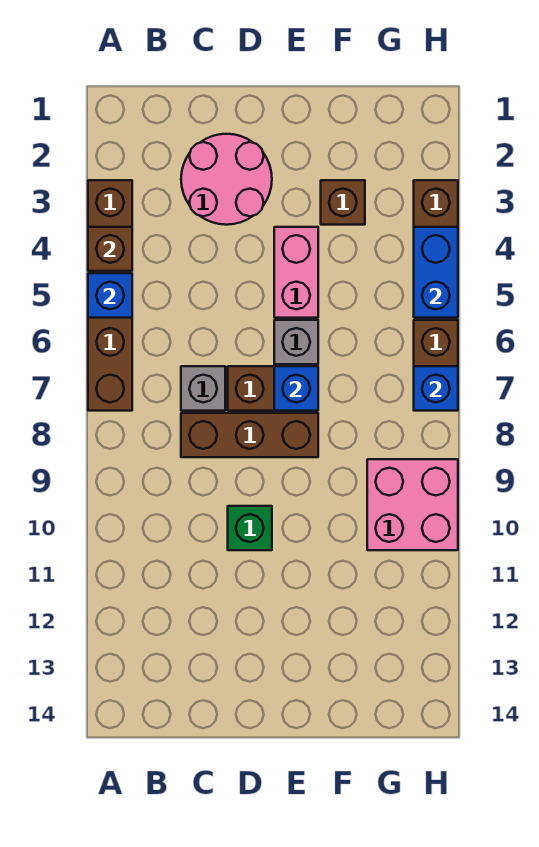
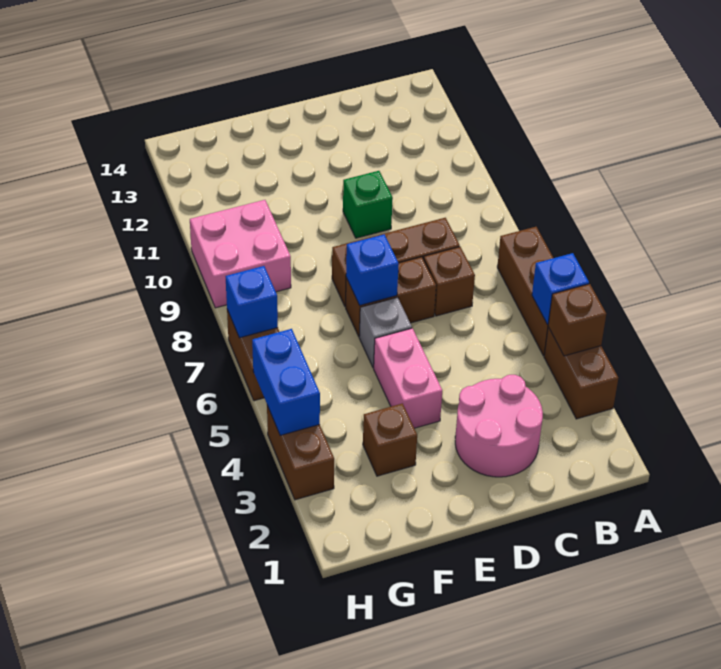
grey brick C7 level 1 -> brown brick C7 level 1

